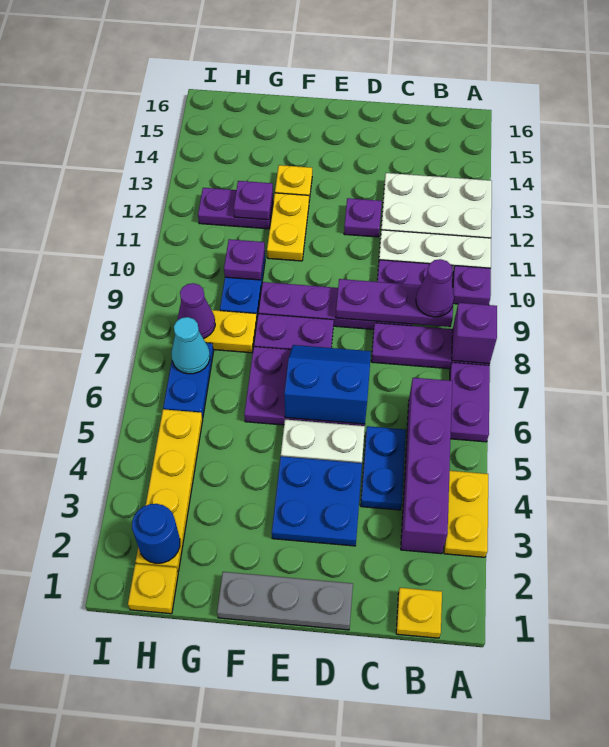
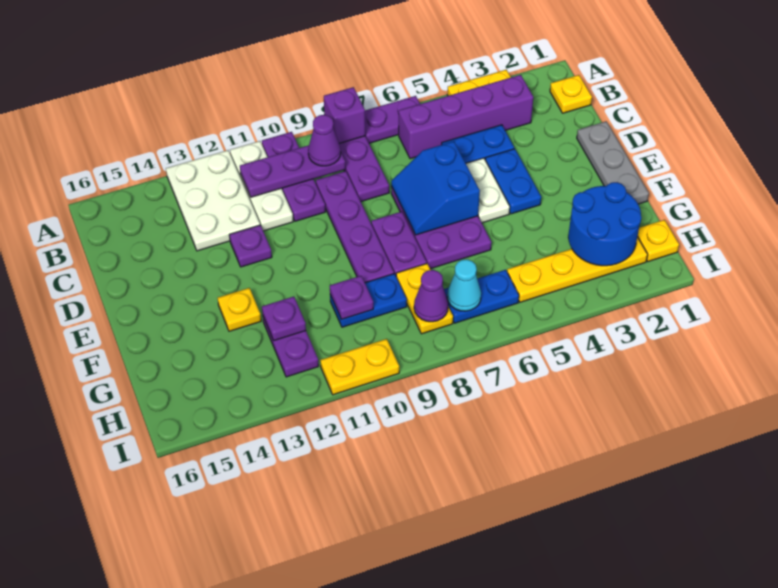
purple plate B9:D9 level 2 -> purple plate B9:B11 level 2
blue plate D3:E4 level 1 -> blue plate D4:E4 level 1
yellow plate F11:F12 level 1 -> yellow plate I10:I11 level 1
blue round brick H2 level 2 -> blue round brick G2:H3 level 2

